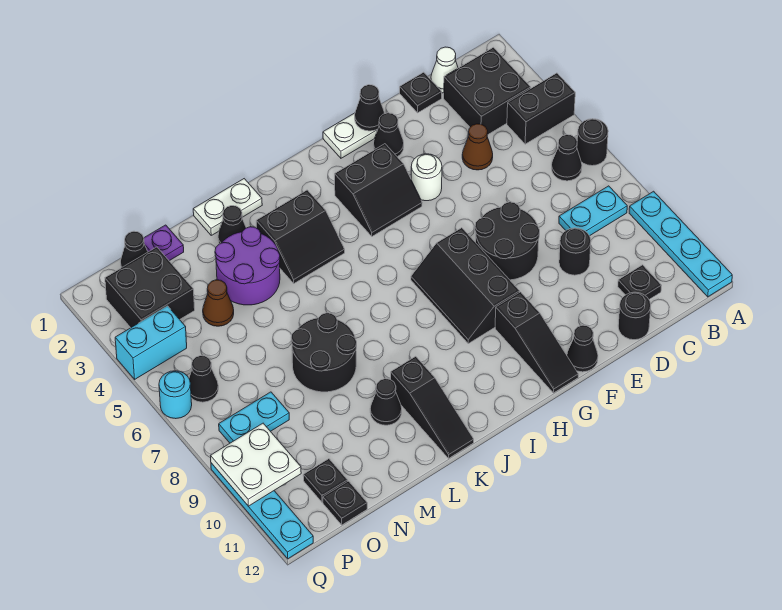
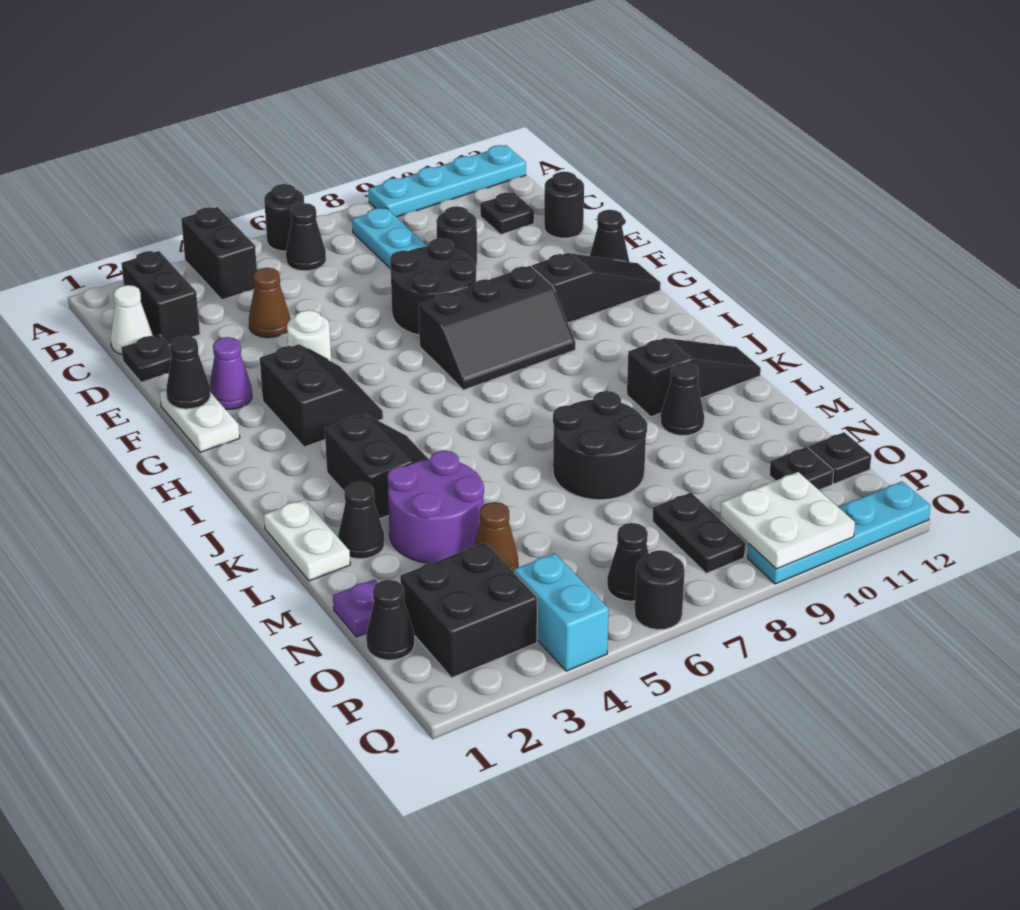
black brick B2:C3 level 1 -> black brick B2:C2 level 1
black cone F2 level 1 -> purple cone F2 level 1
cyan plate O8:P8 level 1 -> black plate O8:P8 level 1
cyan round brick Q6 level 1 -> black round brick Q6 level 1

